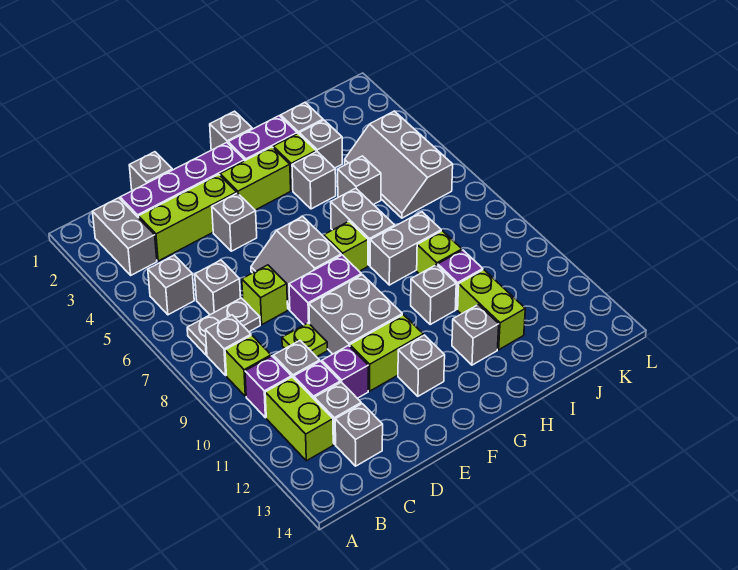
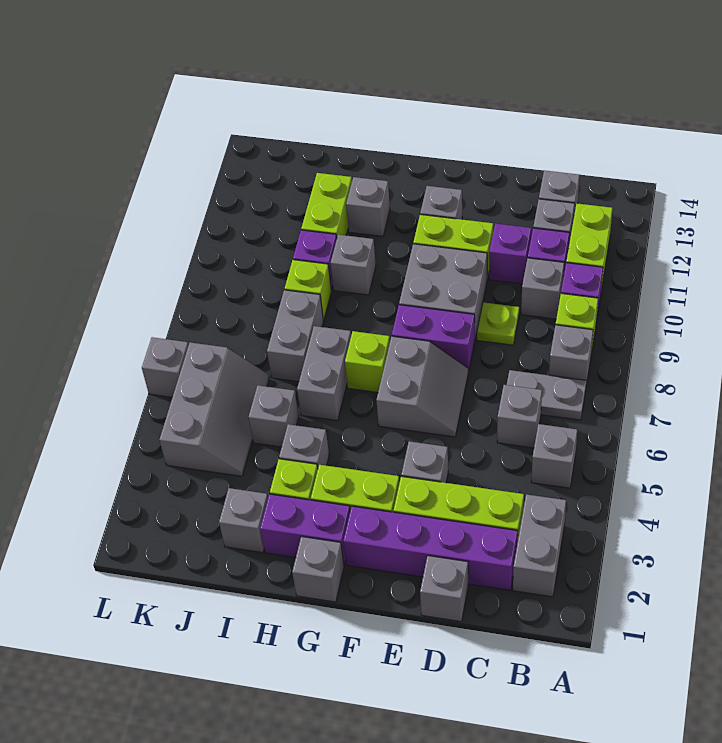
lime brick D7 level 1 -> none
grey brick H8:I8 level 1 -> grey brick I7:I8 level 1
grey brick I3 level 1 -> grey brick L6 level 1

